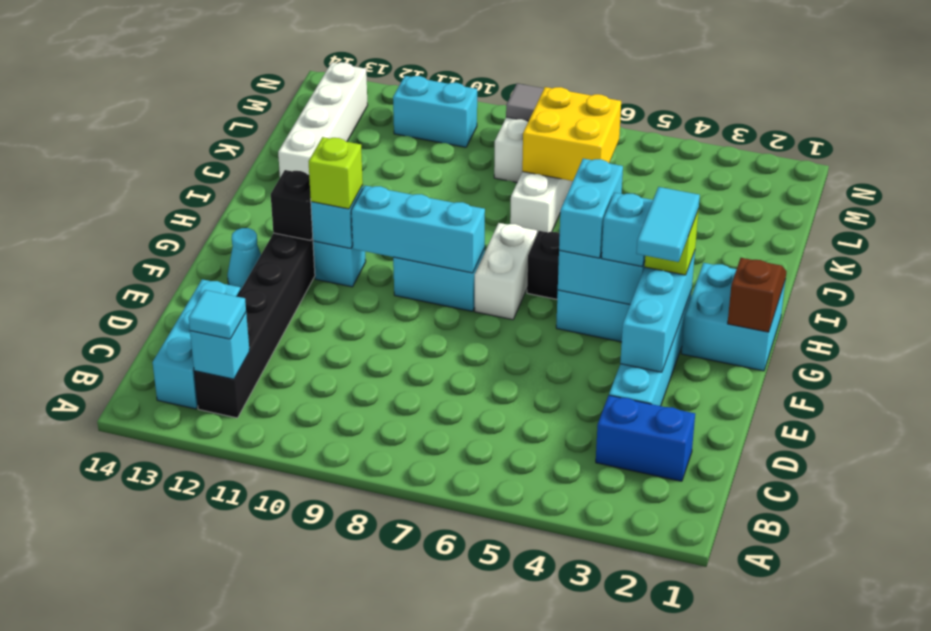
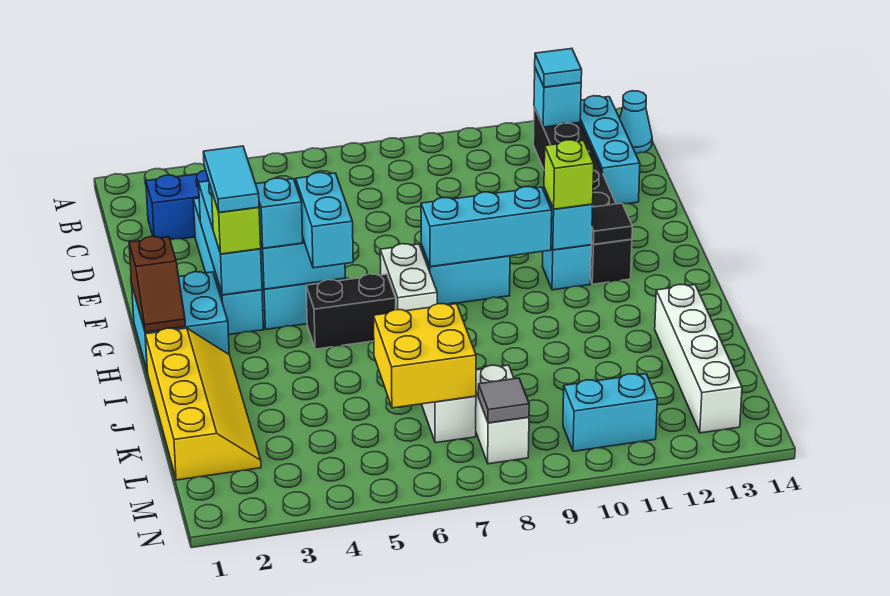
cyan cone F13 level 1 -> cyan cone B14 level 1
black brick G12 level 2 -> black tile G12 level 2
none -> yellow slope I1:L2 level 1 top 1

